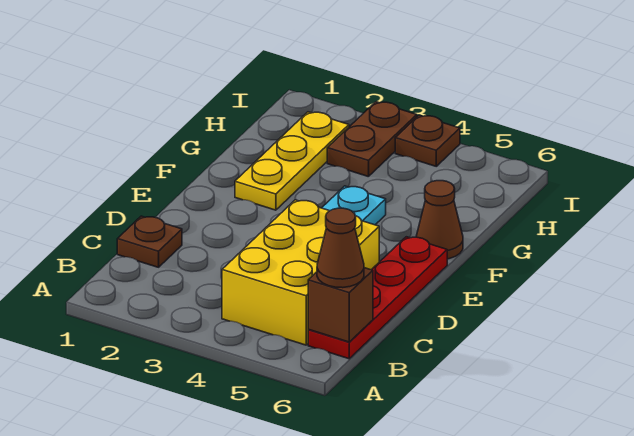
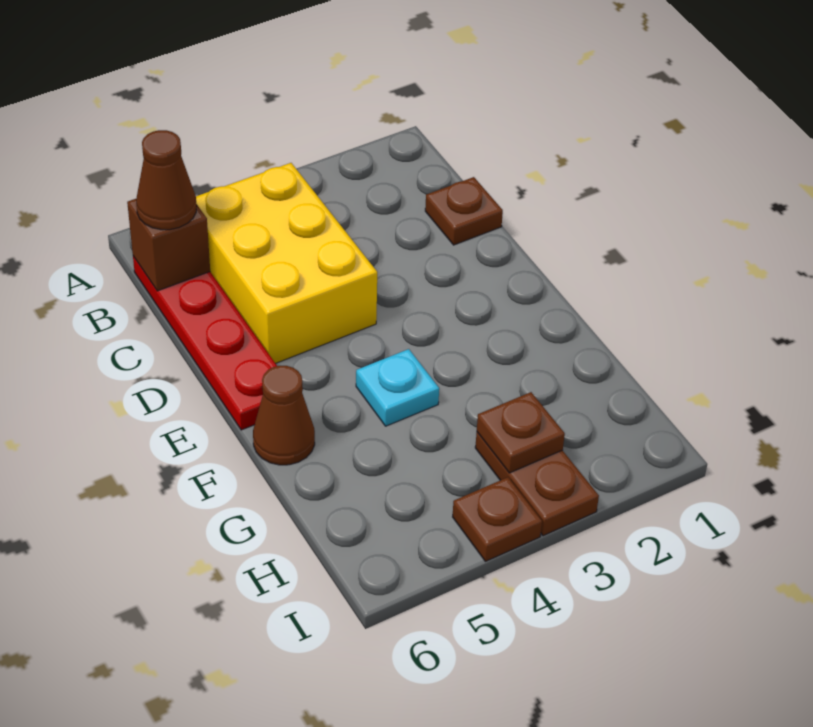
yellow plate F2:H2 level 1 -> none
none -> brown plate H3 level 2

